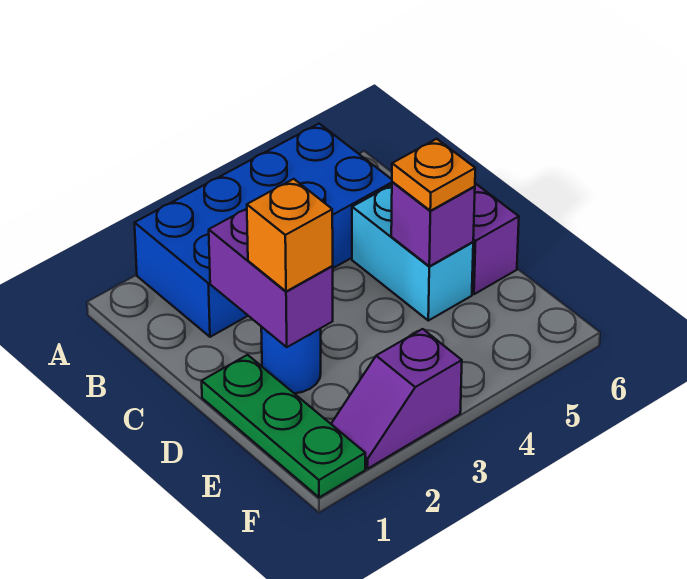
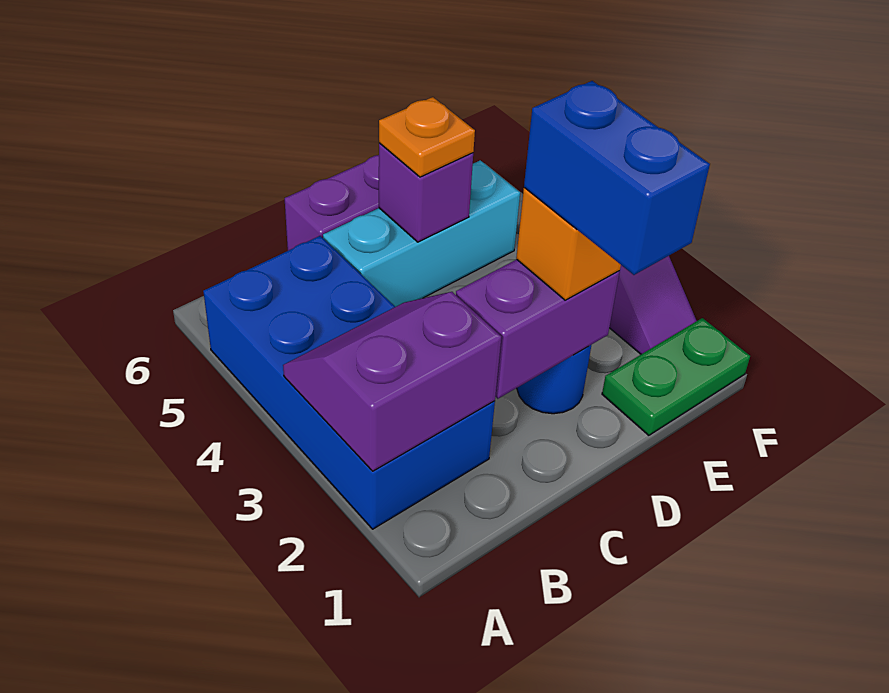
none -> purple slope A2:B3 level 2 top 2
cyan brick C5:D5 level 1 -> cyan brick C5:E5 level 1
green plate D1:F1 level 1 -> green plate E1:F1 level 1
none -> blue brick D1:D2 level 4

